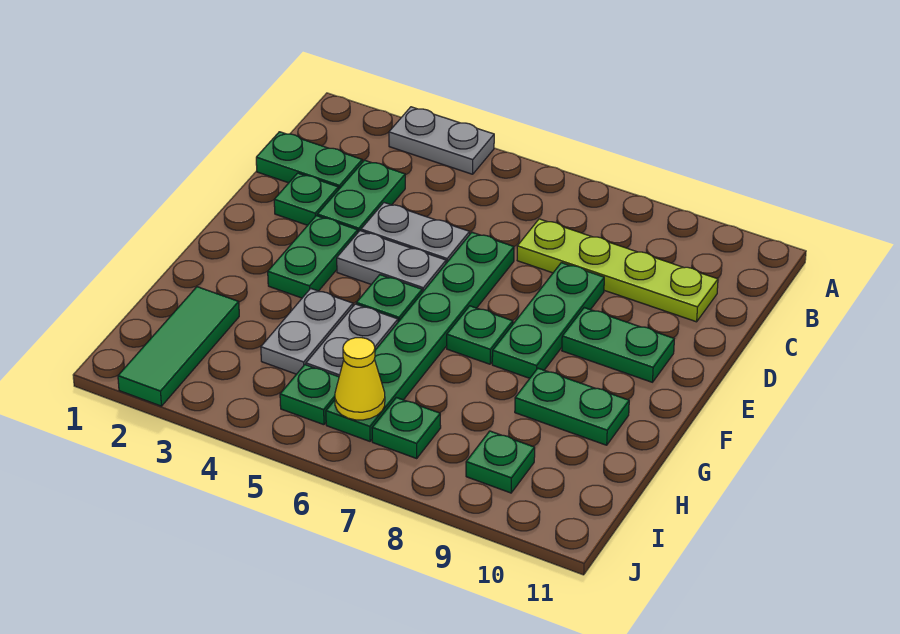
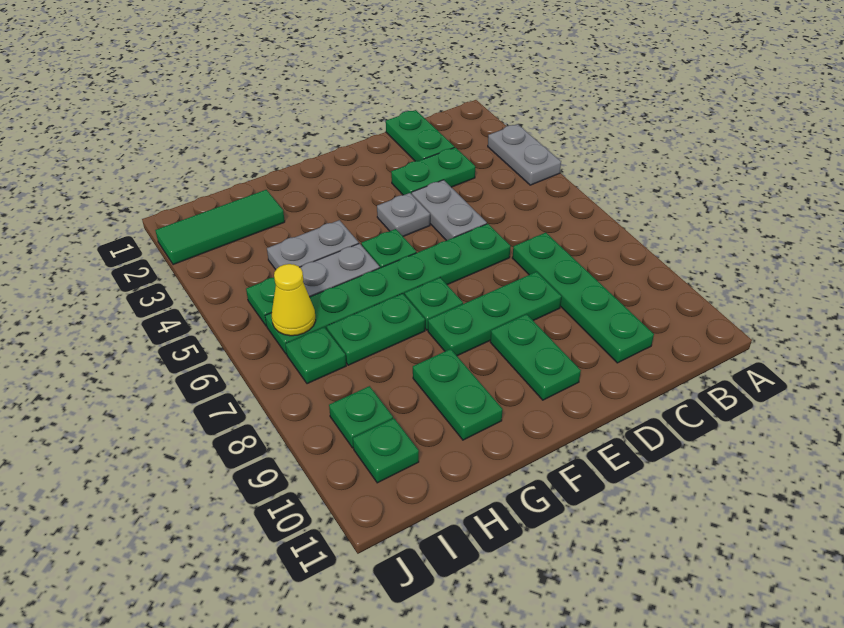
lime plate C7:C10 level 1 -> green plate C7:C10 level 1
green plate D2 level 1 -> green plate I10 level 1
green plate E3:F3 level 1 -> green plate G7:H7 level 1
grey plate E4:E5 level 1 -> grey plate E4 level 1

